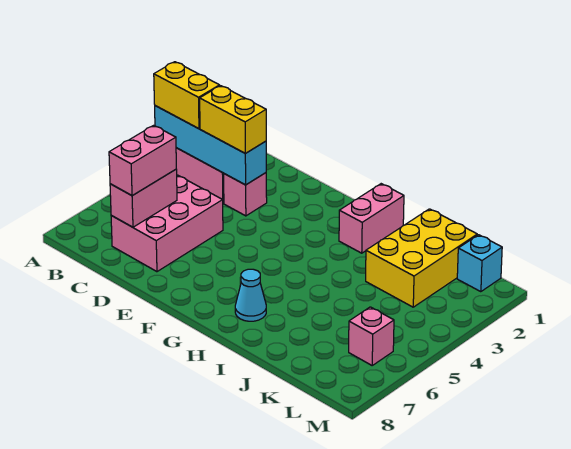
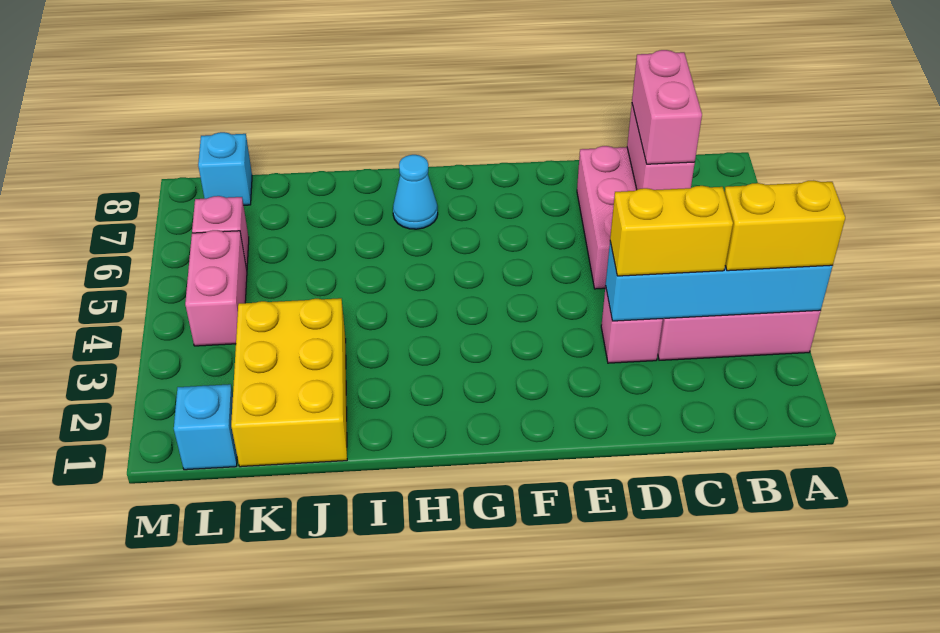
pink brick H1:H2 level 1 -> pink brick L4:L5 level 1
none -> cyan brick L8 level 1

